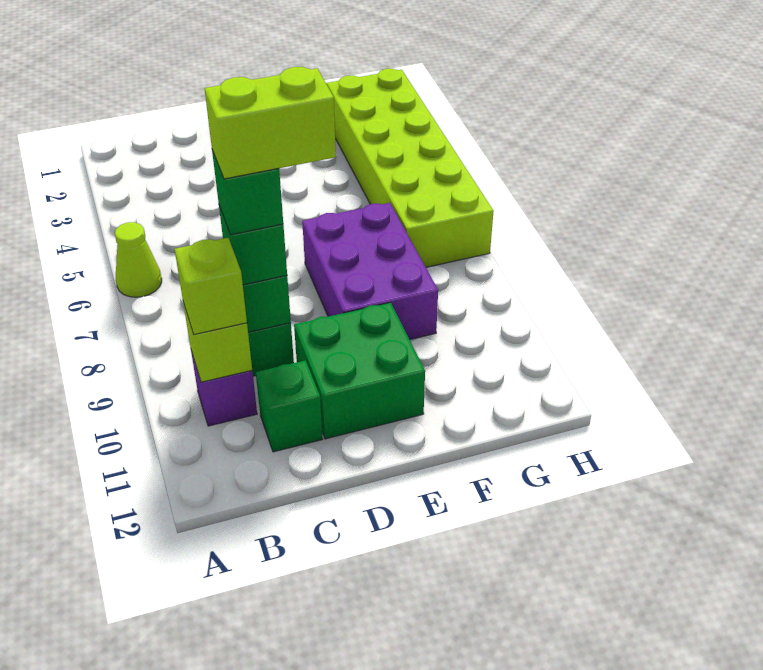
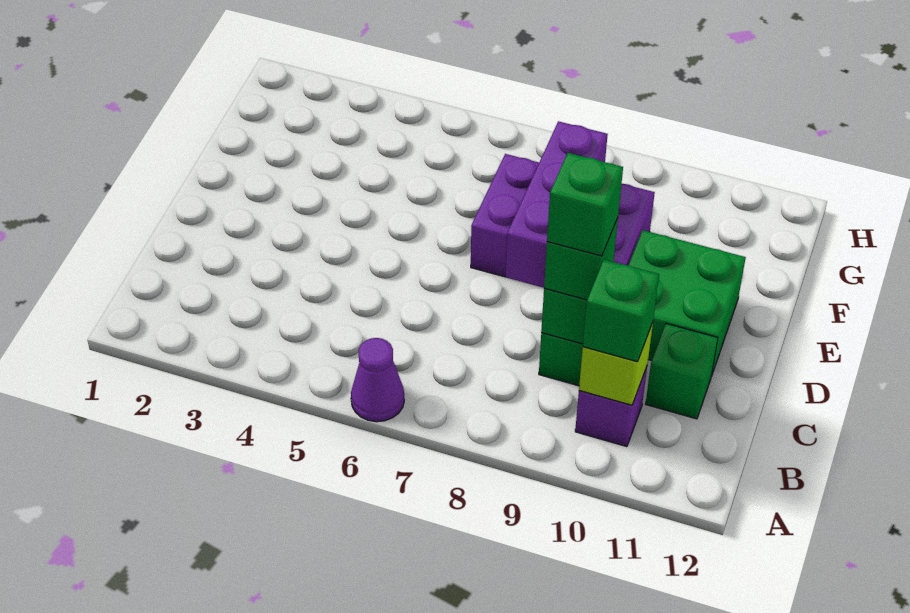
lime cone A6 level 1 -> purple cone A6 level 1
lime brick B10 level 3 -> green brick B10 level 3
lime brick C9:D9 level 5 -> none
none -> purple brick D8:F8 level 2
lime brick G2:H7 level 1 -> none

